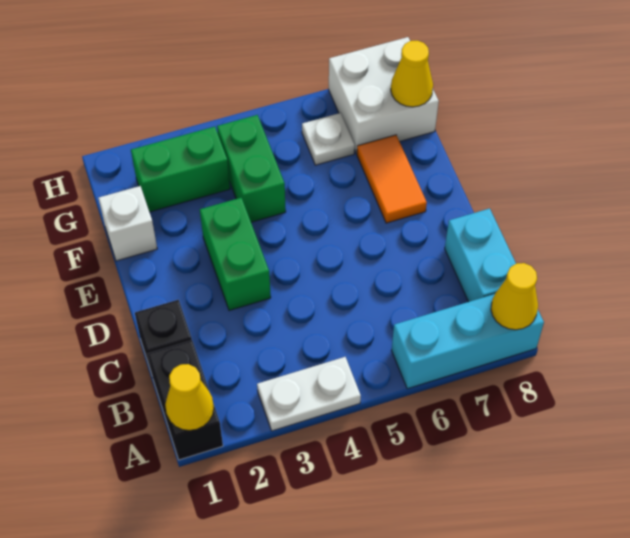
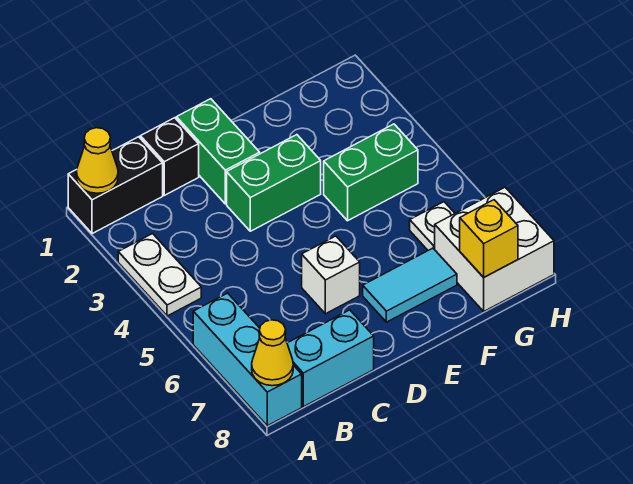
orange tile E7:F7 level 1 -> cyan tile E7:F7 level 1
white brick F1 level 1 -> white brick D6 level 1
green brick G2:G3 level 1 -> green brick D1:D2 level 1
yellow cone G8 level 2 -> yellow brick G8 level 2

